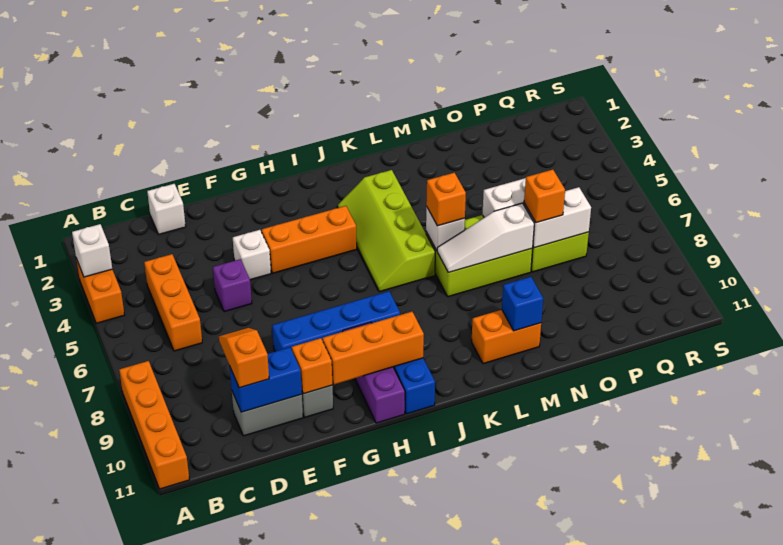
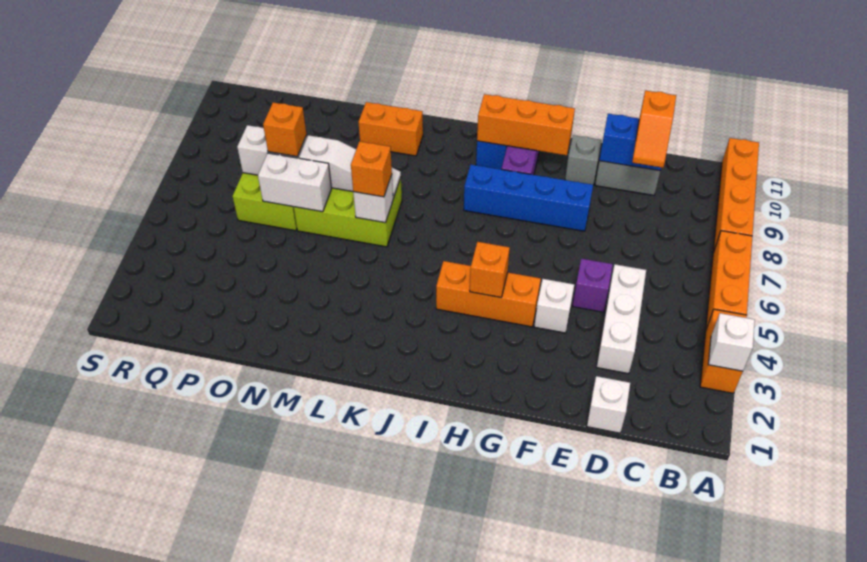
orange brick C4:C6 level 1 -> orange brick A5:A7 level 1
none -> white brick D3:D5 level 1
orange brick F10 level 2 -> orange brick H4 level 2
lime slope J3:K6 level 1 top K -> none
blue brick M10 level 2 -> none

